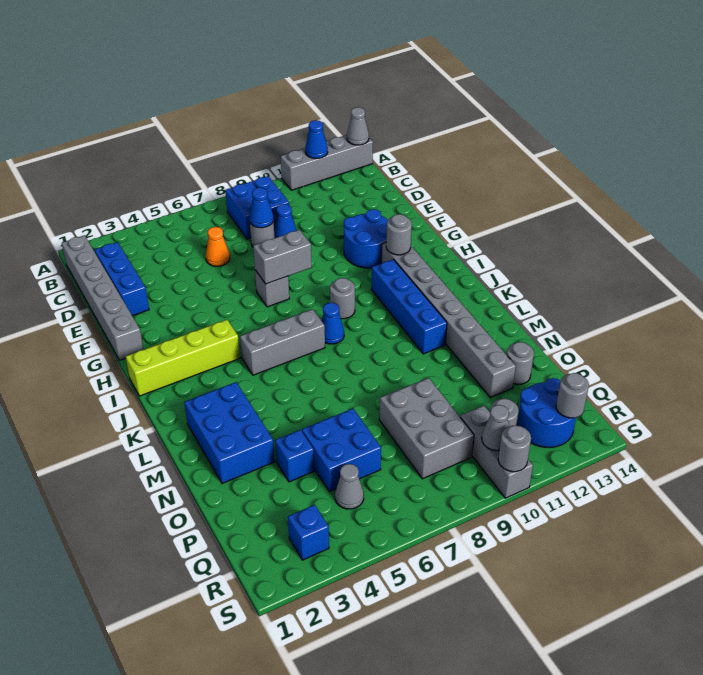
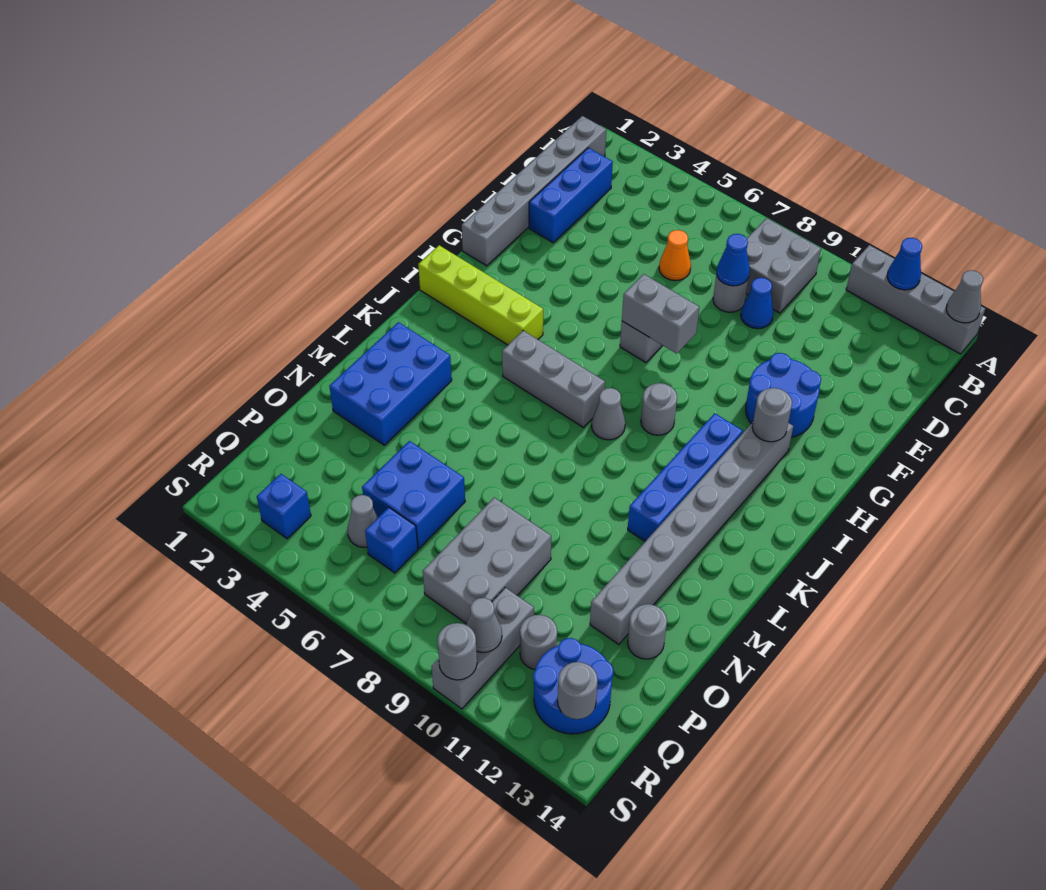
blue brick B8:C9 level 1 -> grey brick B8:C9 level 1
blue cone J8 level 1 -> grey cone J8 level 1
blue brick O4 level 1 -> blue brick Q6 level 1

